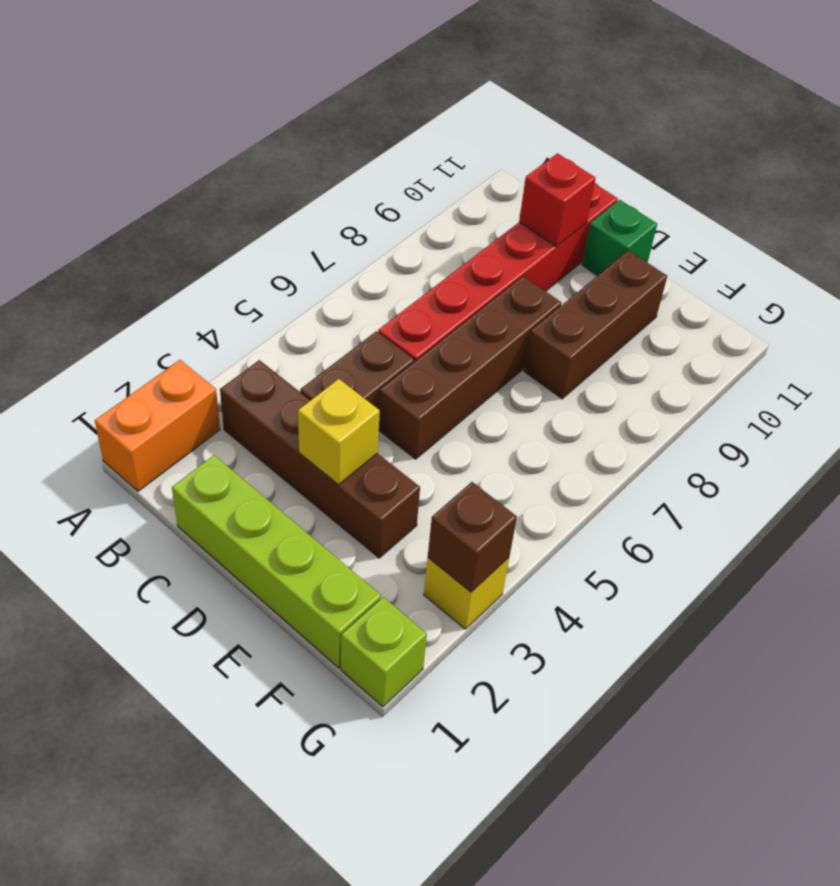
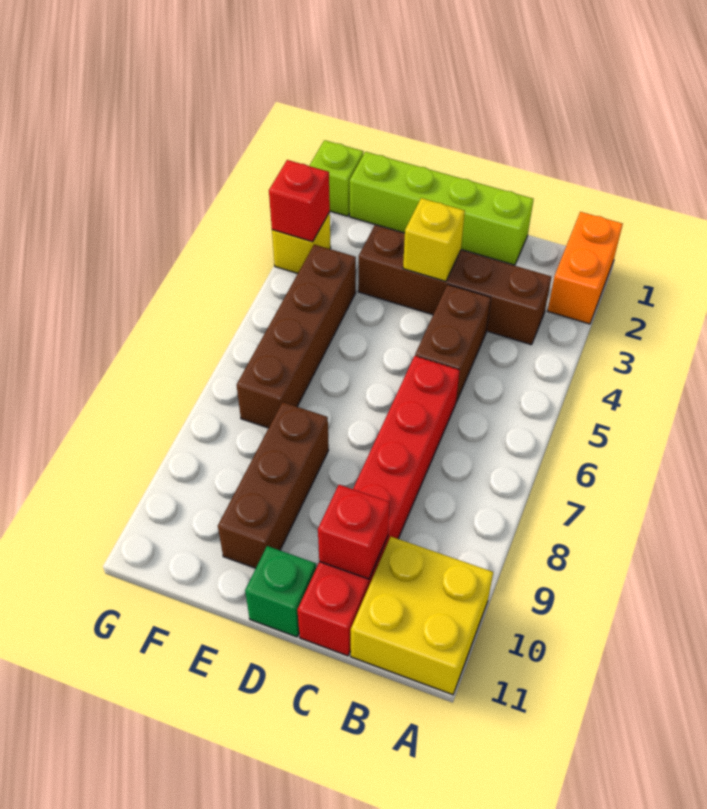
none -> yellow brick A10:B11 level 1
brown brick D5:D8 level 1 -> brown brick F4:F7 level 1
brown brick G3 level 2 -> red brick G3 level 2

